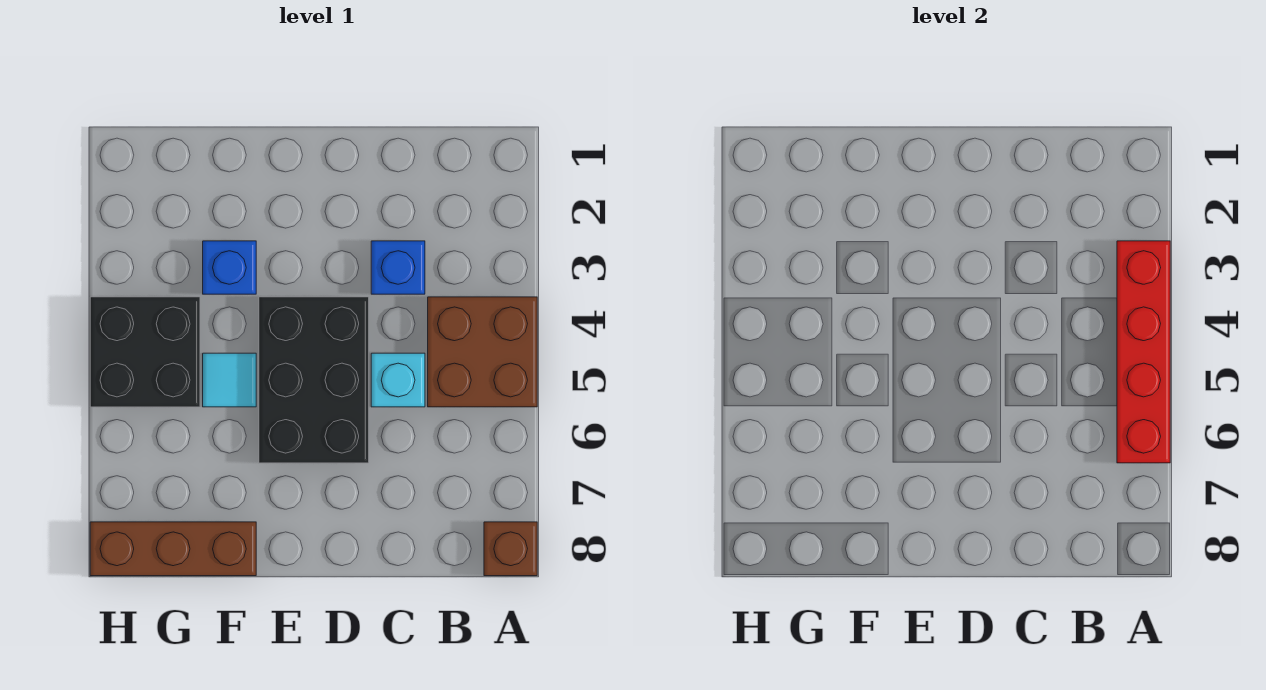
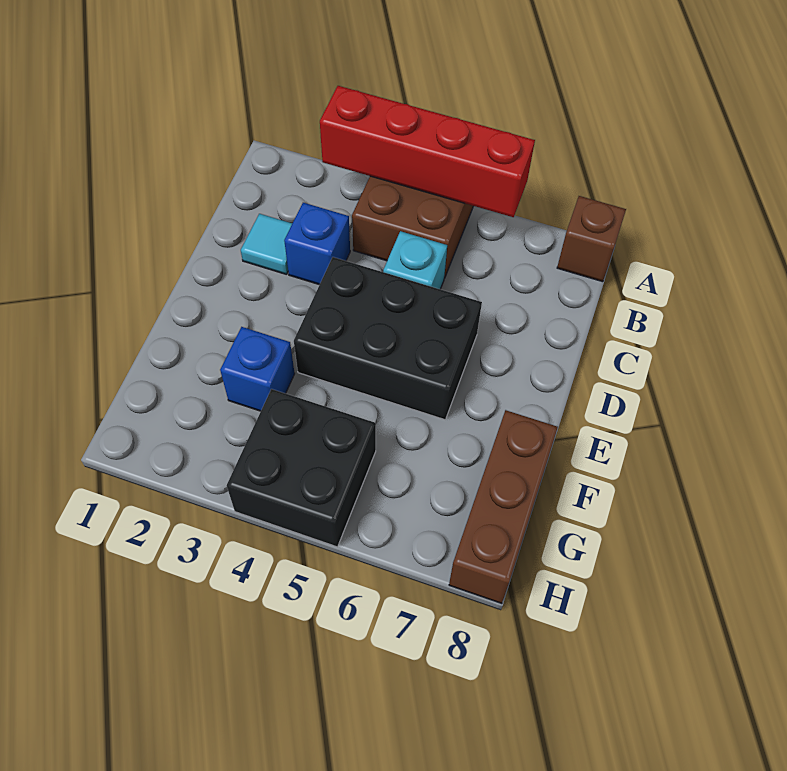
cyan tile F5 level 1 -> cyan tile C2 level 1

